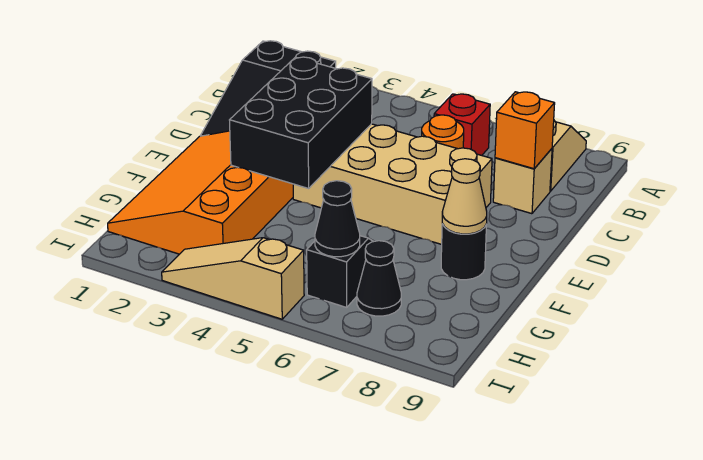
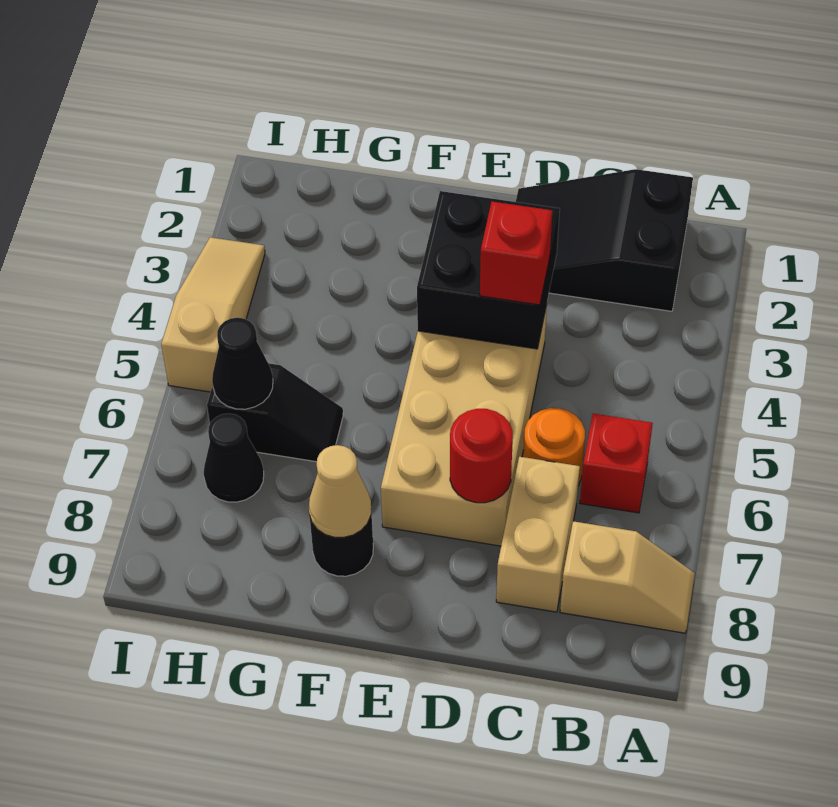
tan brick C8 level 1 -> tan brick C7:C8 level 1
orange brick C8 level 2 -> none
black brick D3:F4 level 2 -> black brick D3:E4 level 2
none -> red brick D4 level 3
none -> red round brick D7 level 2
orange slope E1:H3 level 1 top 3 -> none

